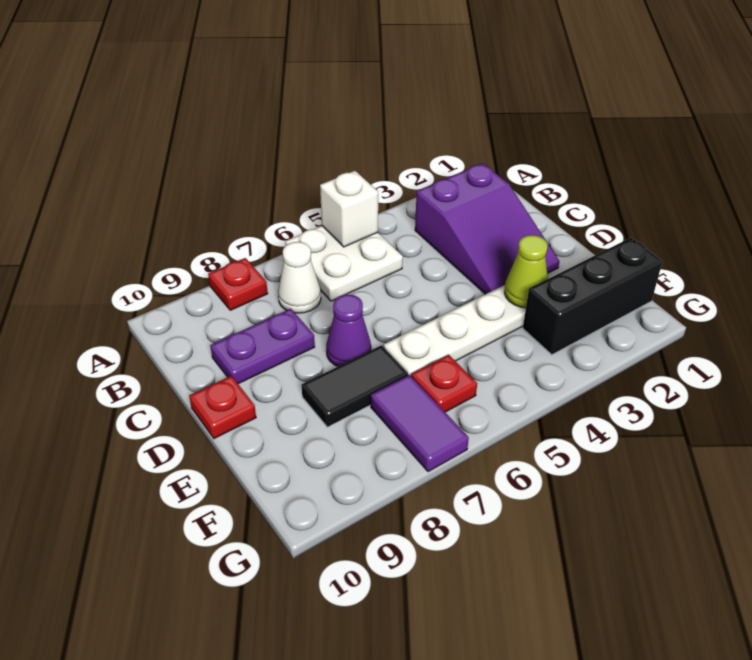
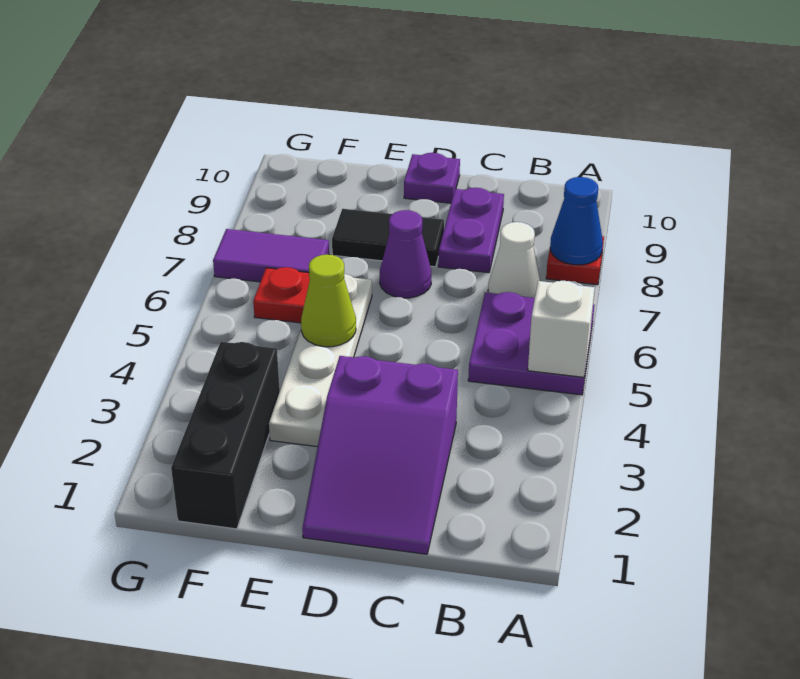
white plate A5:B6 level 1 -> purple plate A5:B6 level 1
none -> blue cone A8 level 2
purple slope B2:D3 level 1 top B -> purple slope C1:D3 level 1 top 3
red plate D10 level 1 -> purple plate D10 level 1
lime cone E3 level 2 -> lime cone E5 level 2
black tile E7:E8 level 1 -> black tile D8:E8 level 1

